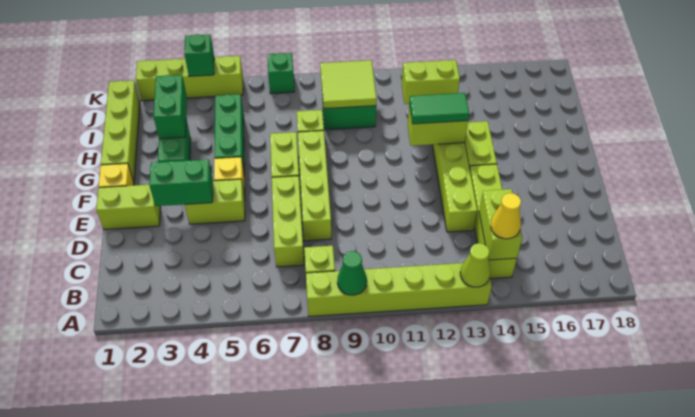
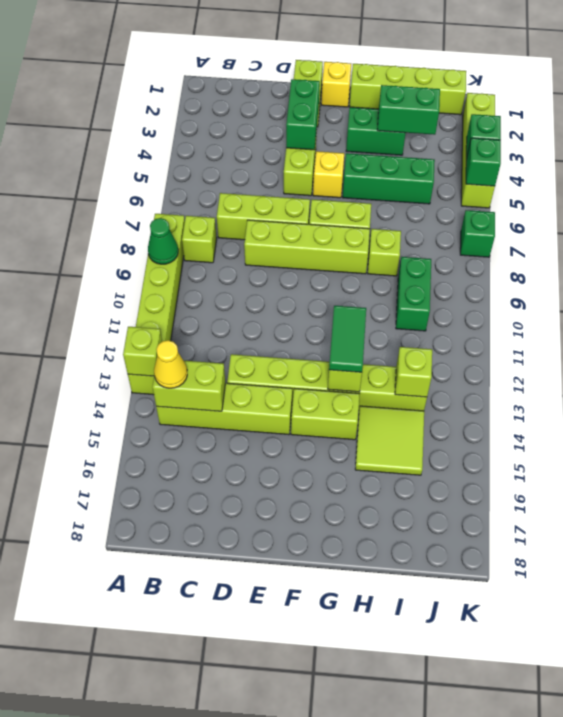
lime cone A13 level 2 -> lime brick A13 level 2
lime tile I9:J10 level 2 -> lime tile H14:I15 level 1
lime brick I12:I13 level 2 -> lime brick I13 level 2
none -> green brick K5 level 2

